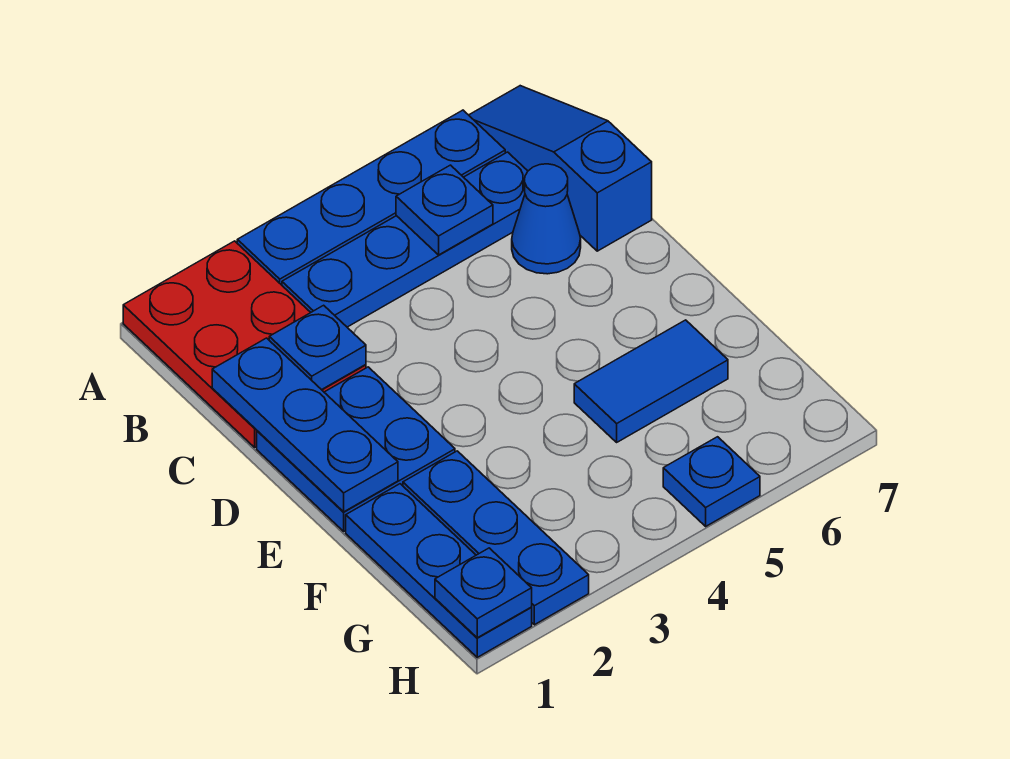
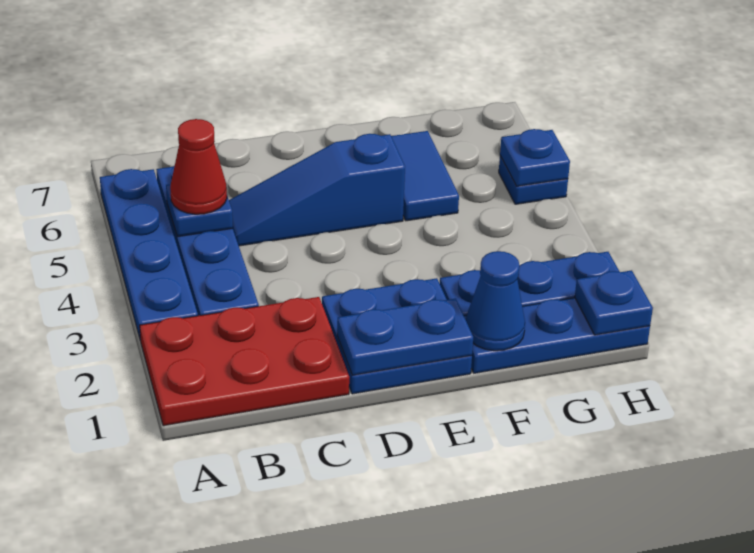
blue slope A7:C7 level 1 top C -> blue slope C5:E5 level 1 top E
none -> red cone B5 level 3
blue plate C1:E1 level 2 -> blue plate D1:E1 level 2
blue plate C2 level 2 -> blue plate H5 level 2
blue cone C6 level 1 -> blue cone F1 level 2

